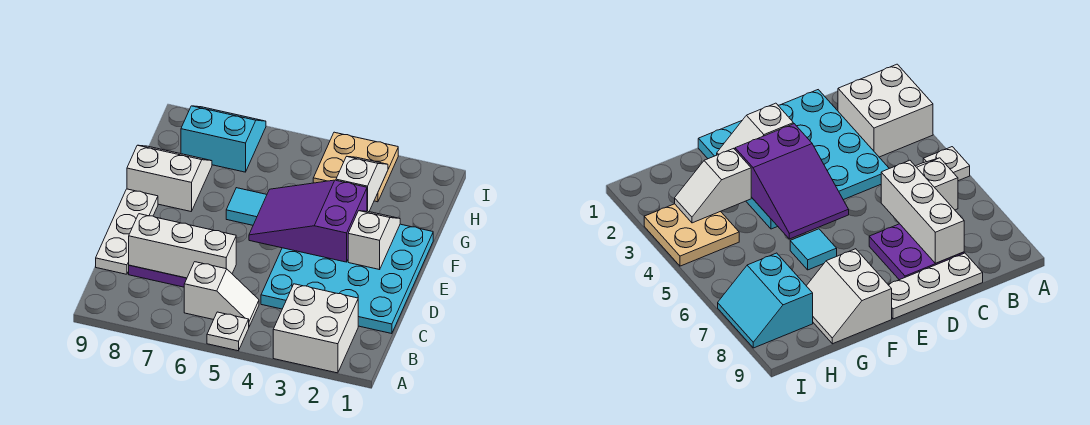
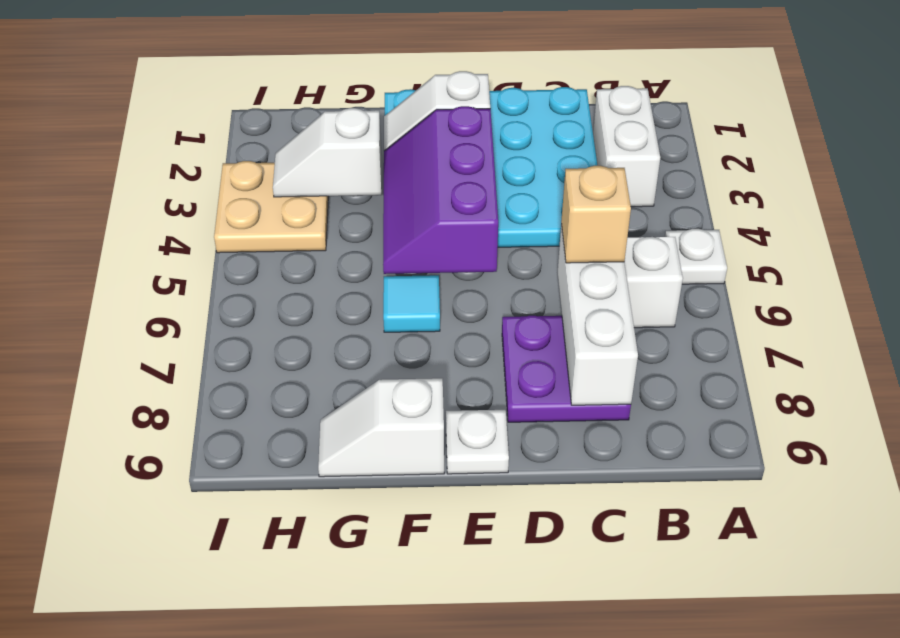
white brick A2:B3 level 1 -> white brick B2:B3 level 1
none -> tan brick C6 level 3
white plate C9:E9 level 1 -> white plate E9 level 1
purple slope E3:F5 level 2 top 3 -> purple slope E3:F5 level 2 top E
white slope F8:G9 level 1 top F -> white slope F9:G9 level 1 top F
cyan slope H7:I8 level 1 top H -> none

